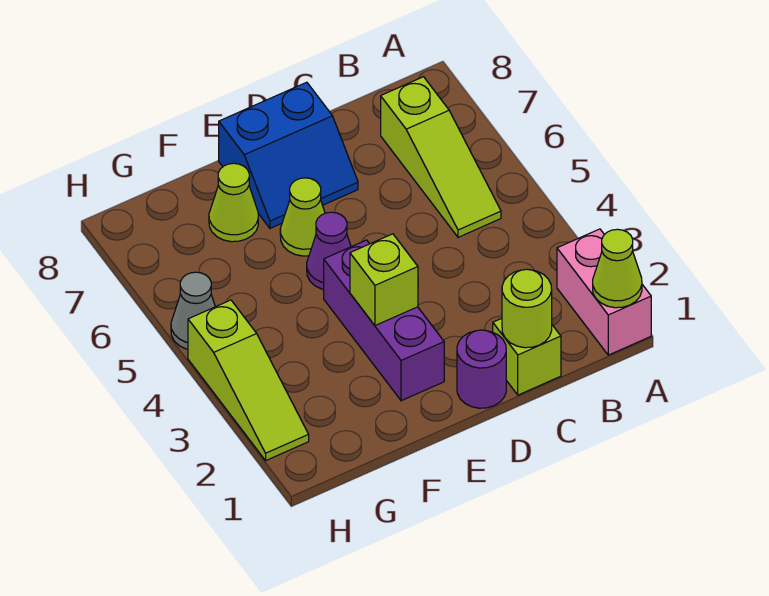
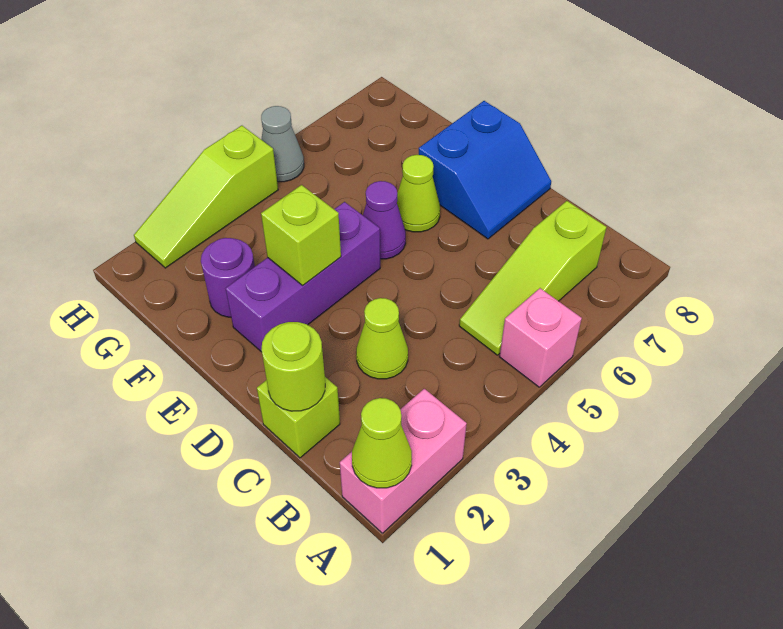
none -> pink brick A5 level 1
purple round brick D1 level 1 -> purple round brick F2 level 1
blue slope D7:E8 level 1 top 8 -> blue slope D7:E8 level 1 top E
lime cone F7 level 1 -> lime cone C3 level 1

